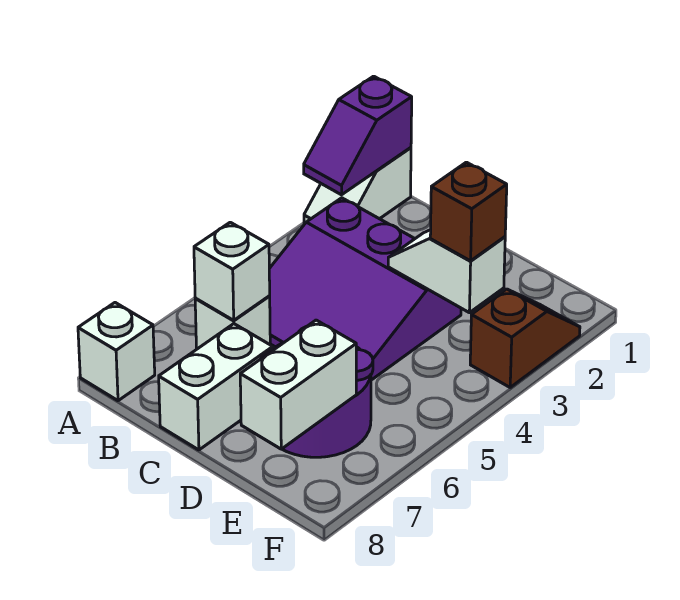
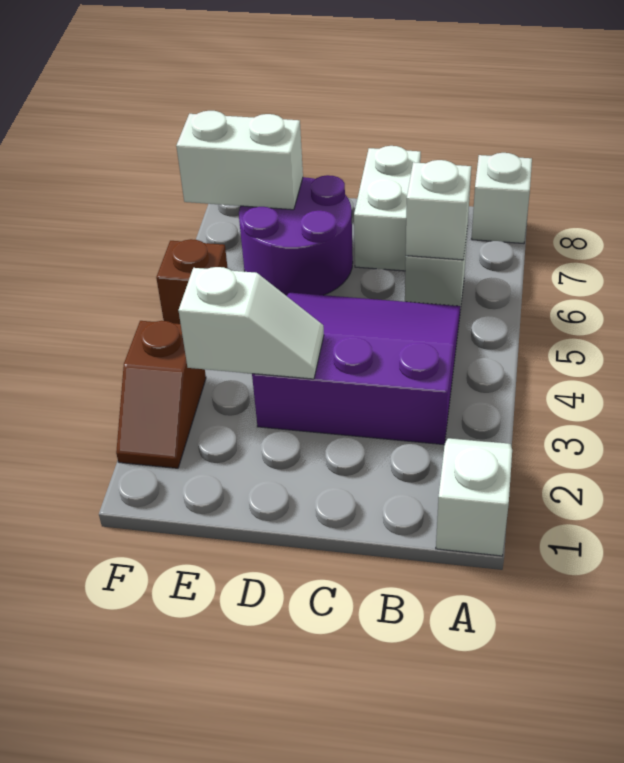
purple slope A1:A2 level 2 top 1 -> none
brown brick E3 level 3 -> brown brick F5 level 1
white brick E7:E8 level 2 -> white brick E7:F7 level 2

